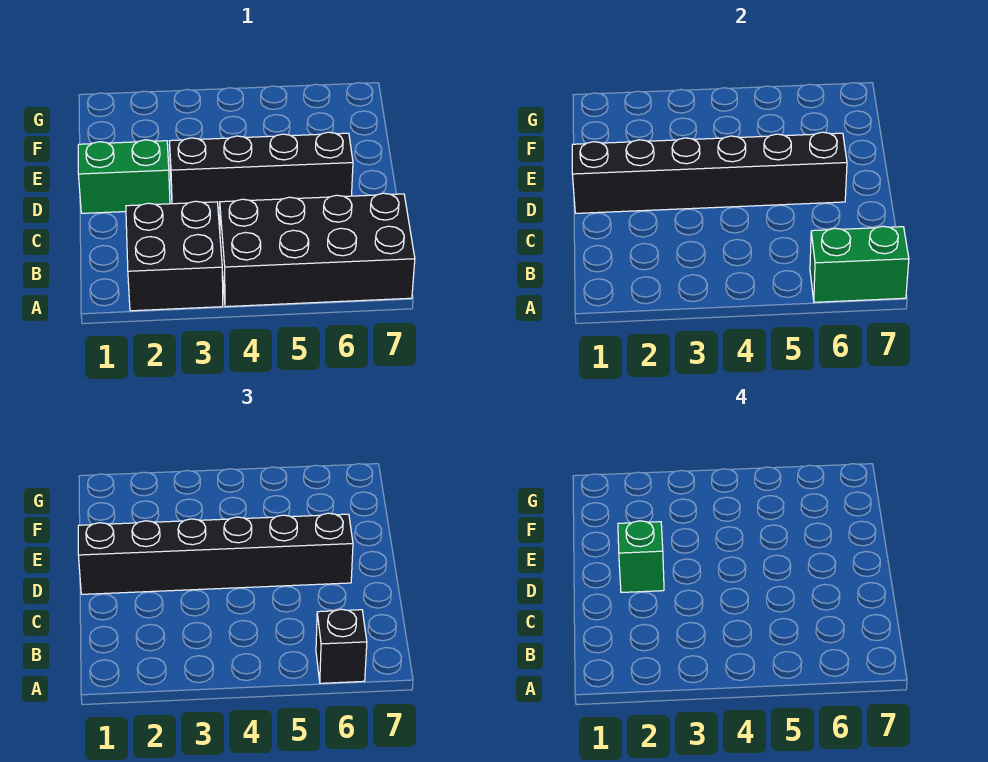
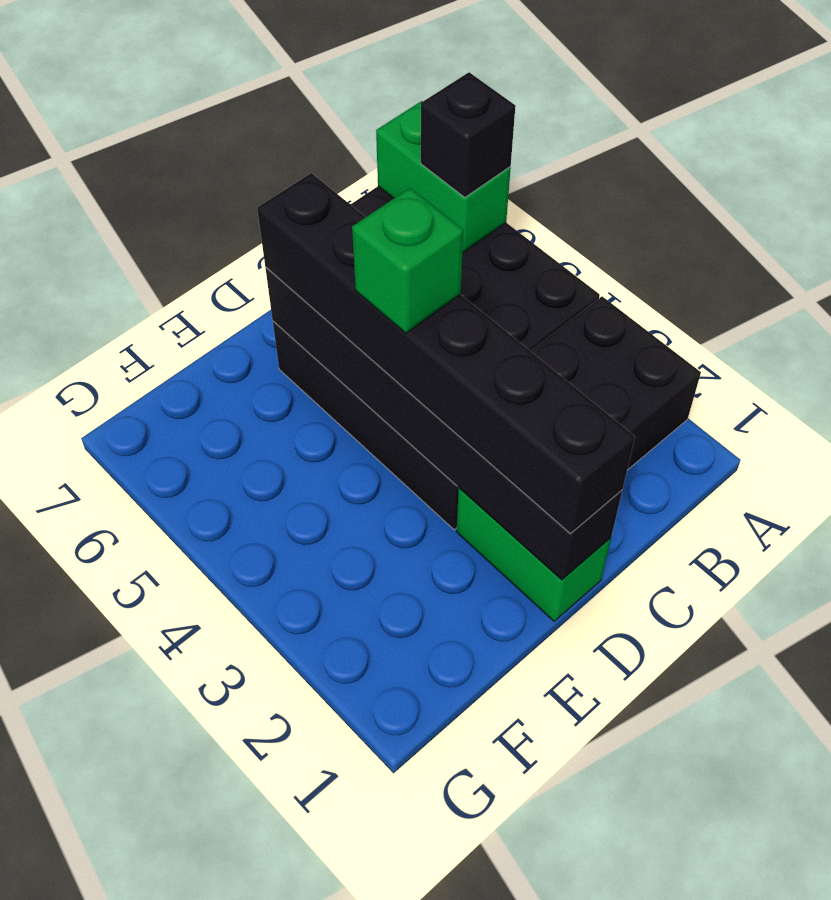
green brick D2 level 4 -> green brick D4 level 4

